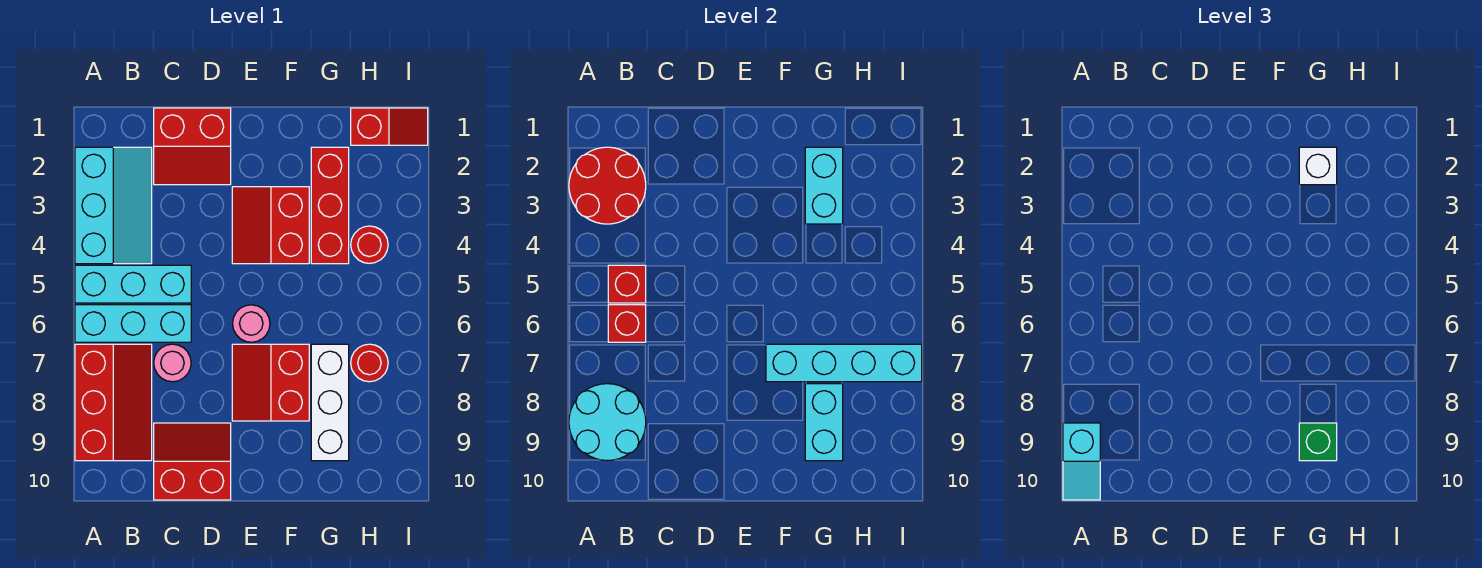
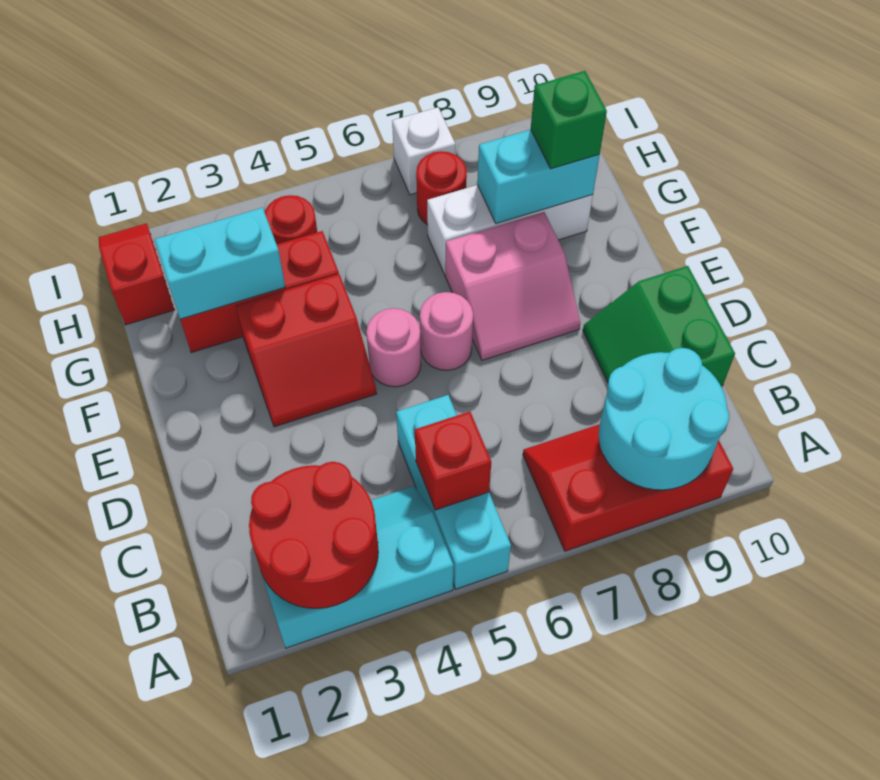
cyan brick A6:C6 level 1 -> none
cyan slope A9:A10 level 3 top 9 -> none
red brick B6 level 2 -> none
red slope C1:D2 level 1 top 1 -> none
pink round brick C7 level 1 -> pink round brick E5 level 1
red slope C9:D10 level 1 top 10 -> green slope C9:D10 level 1 top 10
red slope E7:F8 level 1 top F -> pink slope E7:F8 level 1 top F
cyan brick F7:I7 level 2 -> none
white brick G2 level 3 -> white brick I7 level 1

